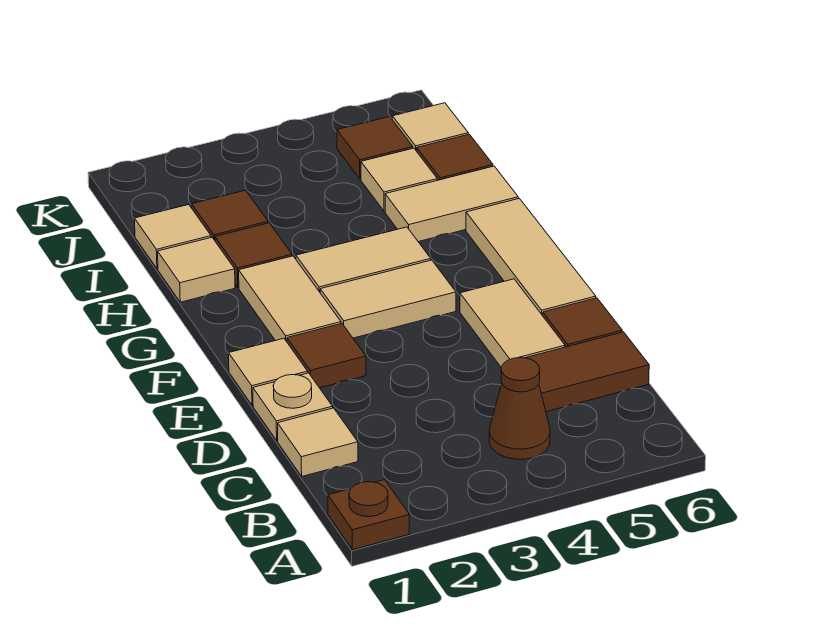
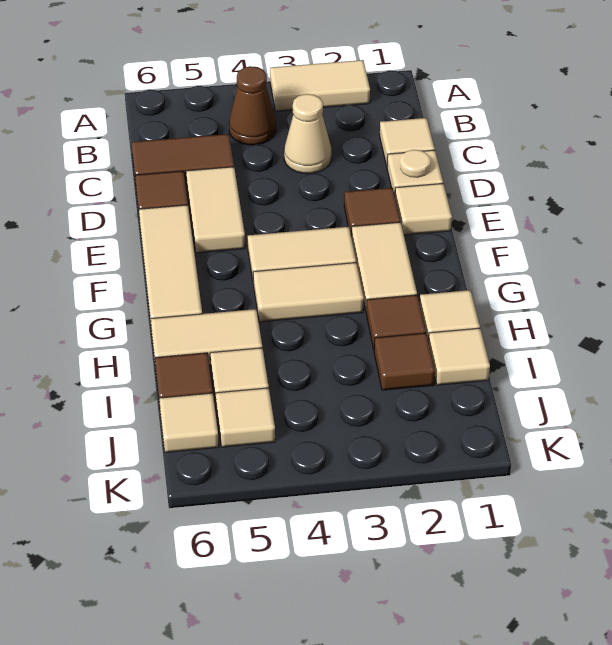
brown plate A1 level 1 -> none
none -> tan tile A2:A3 level 1
none -> tan cone C3 level 1
brown tile J5 level 1 -> tan tile J5 level 1

